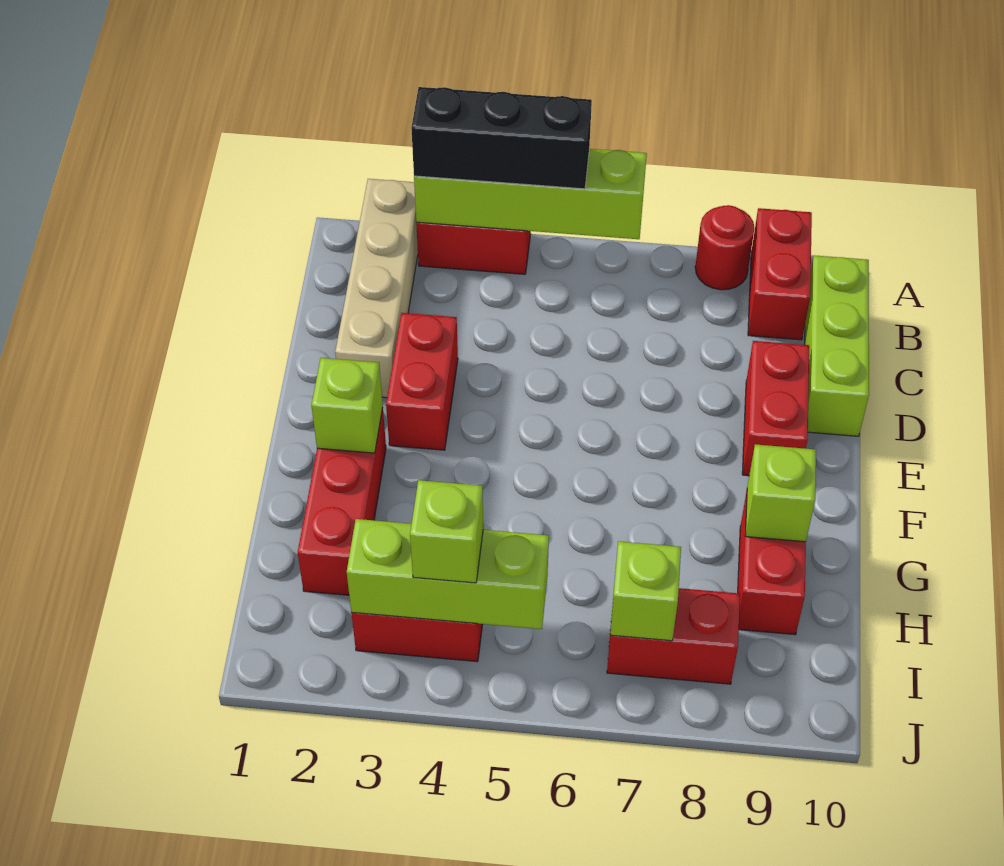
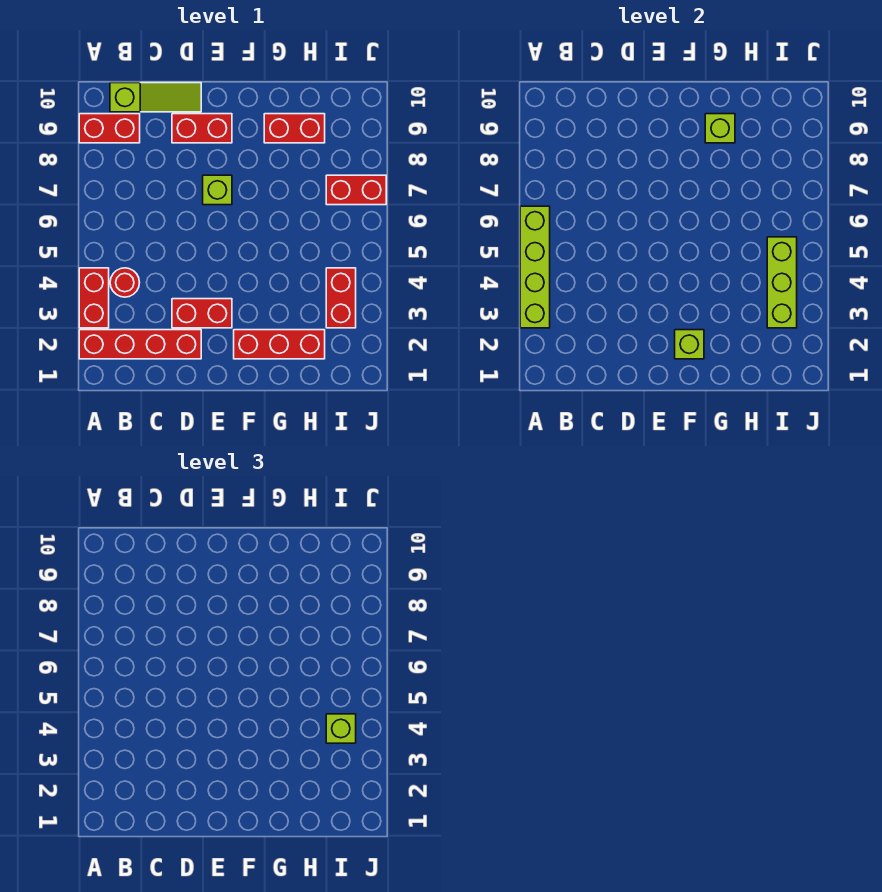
tan brick A2:D2 level 1 -> red brick A2:D2 level 1
black brick A3:A5 level 3 -> none
red round brick A8 level 1 -> red round brick B4 level 1
lime brick B10:D10 level 1 -> lime slope B10:D10 level 1 top B
red brick I7:I8 level 1 -> red brick I7:J7 level 1
lime brick I7 level 2 -> lime brick E7 level 1

